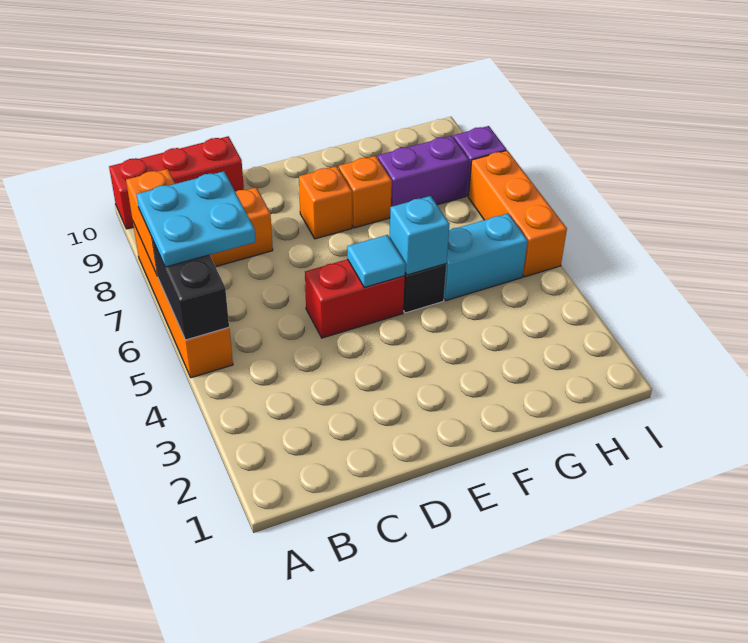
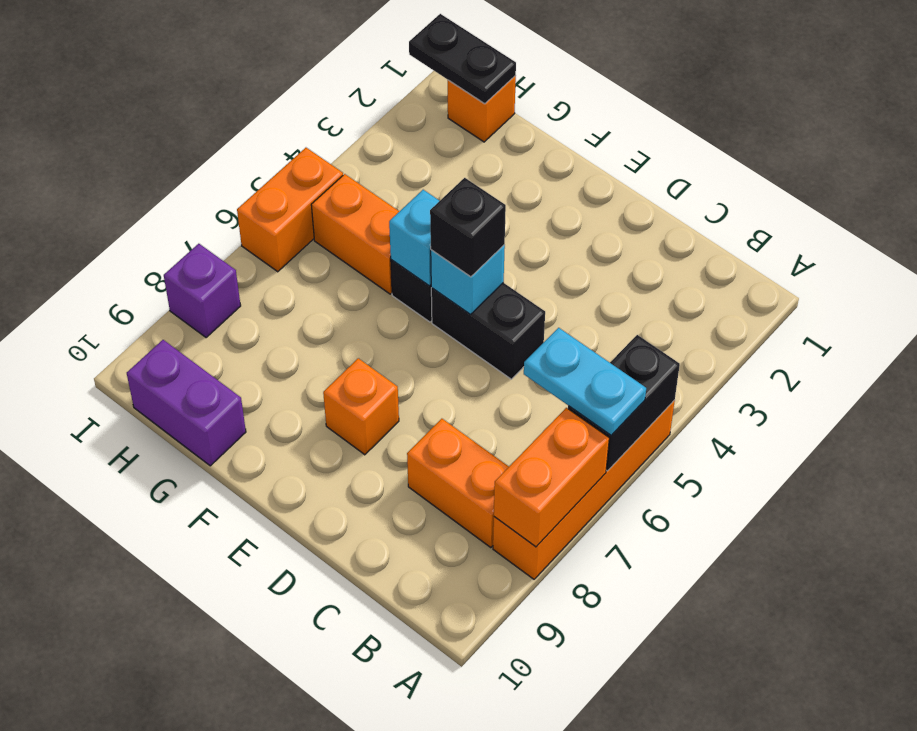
cyan plate A6:B7 level 3 -> cyan plate A6:B6 level 3
red brick A10:C10 level 1 -> none
red brick D5:E5 level 1 -> black brick D5:E5 level 1
cyan tile E5 level 2 -> cyan brick E5 level 2
none -> black brick E5 level 3
orange brick F8 level 1 -> orange brick H1 level 1
cyan brick G5:H5 level 1 -> orange brick G5:H5 level 1
purple brick G8:H8 level 1 -> purple brick G10:H10 level 1
none -> black plate H1:I1 level 2
orange brick I5:I7 level 1 -> orange brick I5:I6 level 1

